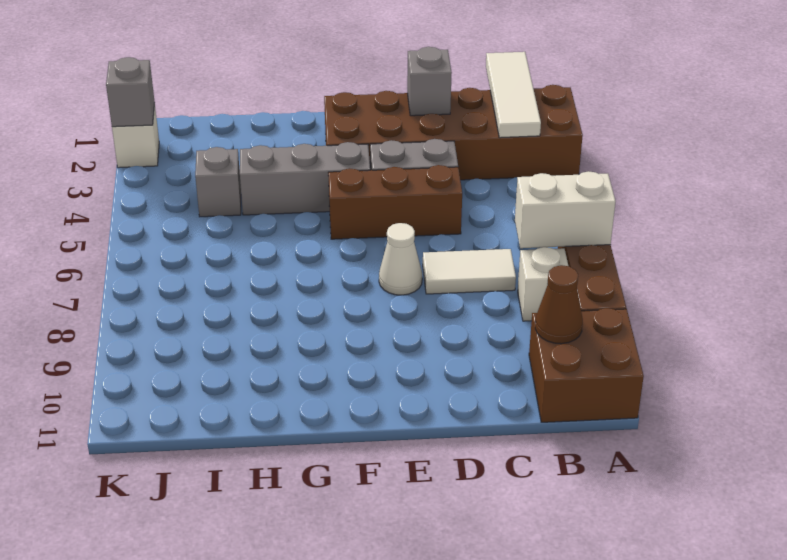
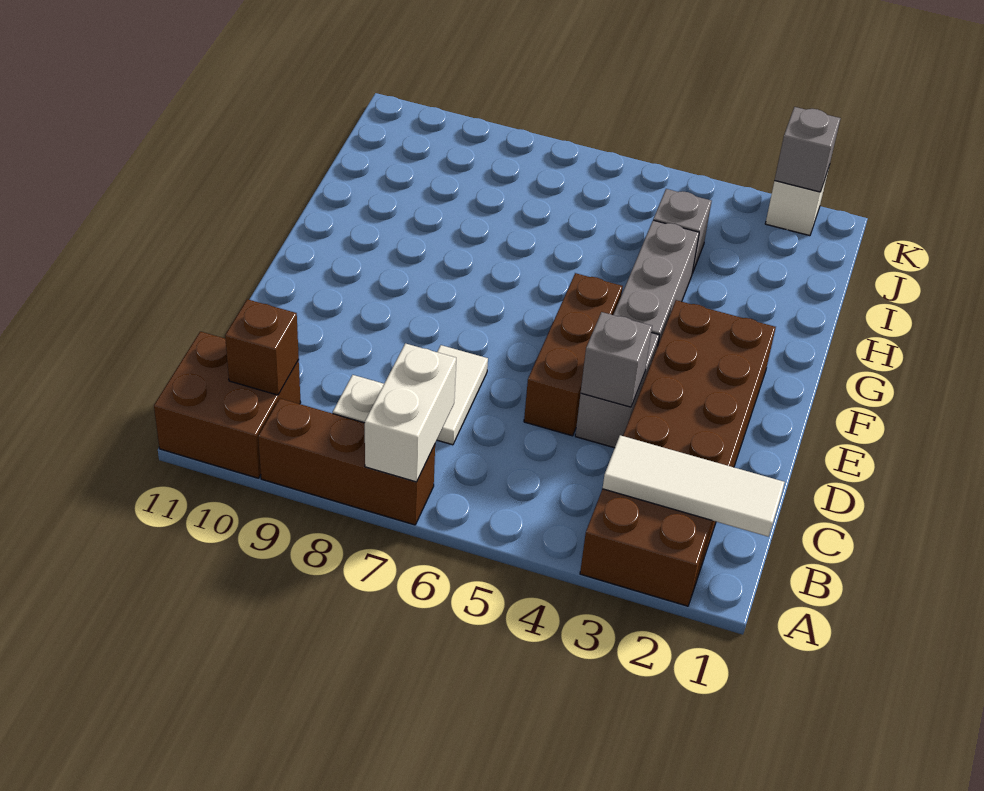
brown cone B10 level 2 -> brown brick B10 level 2
grey brick D2 level 2 -> grey brick D4 level 2
white cone E7 level 1 -> none

